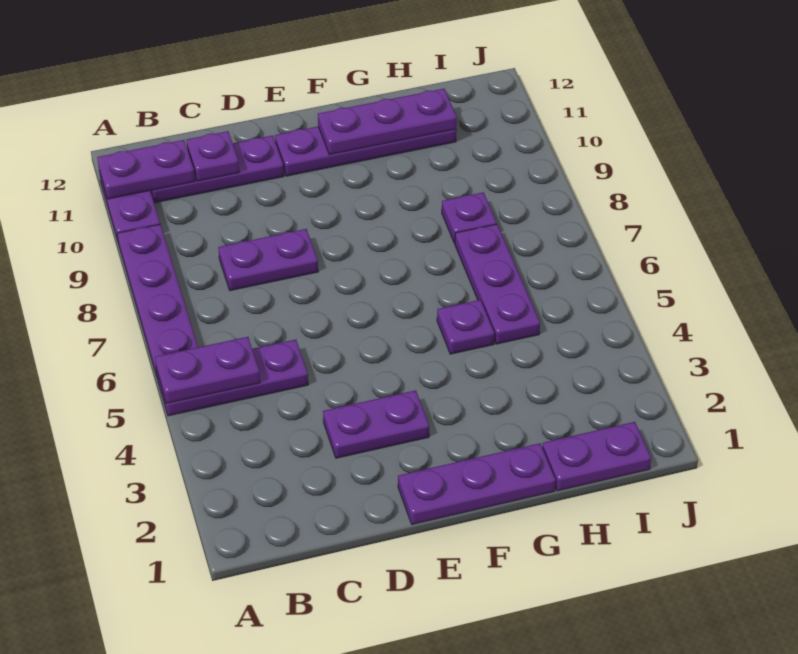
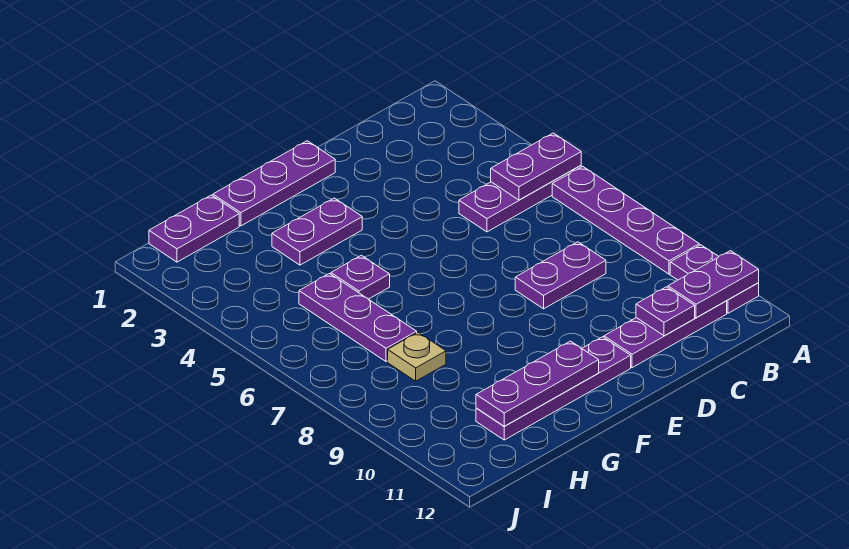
purple plate D3:E3 level 1 -> purple plate F3:G3 level 1
purple plate H8 level 1 -> tan plate H8 level 1

